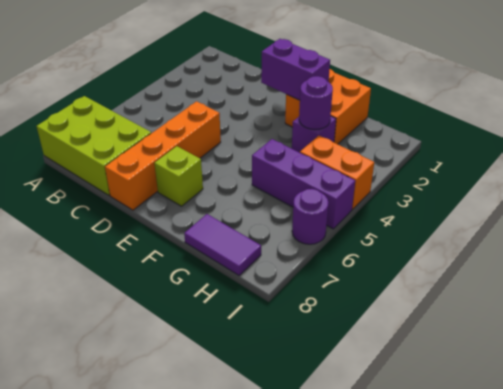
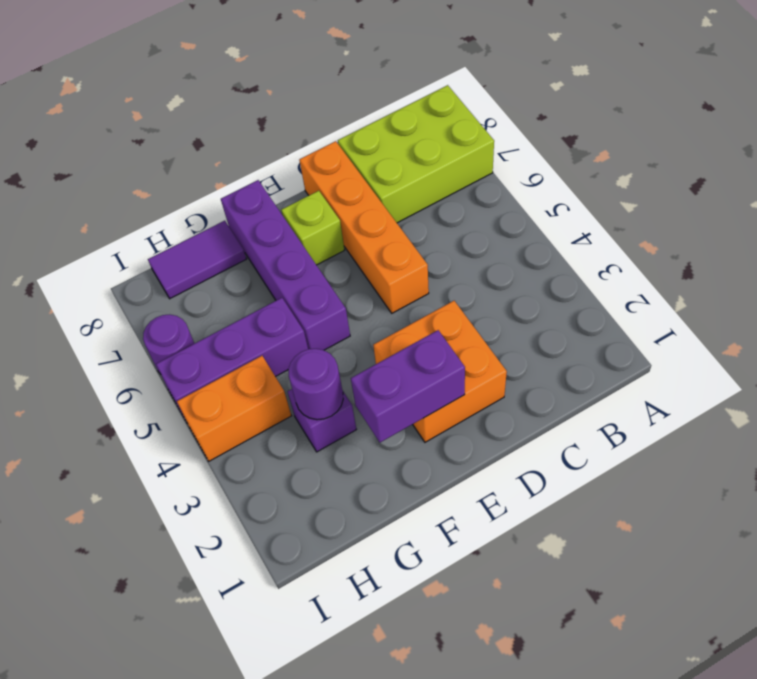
orange brick F1:G2 level 1 -> orange brick D2:E3 level 1
none -> purple brick F5:F8 level 1

